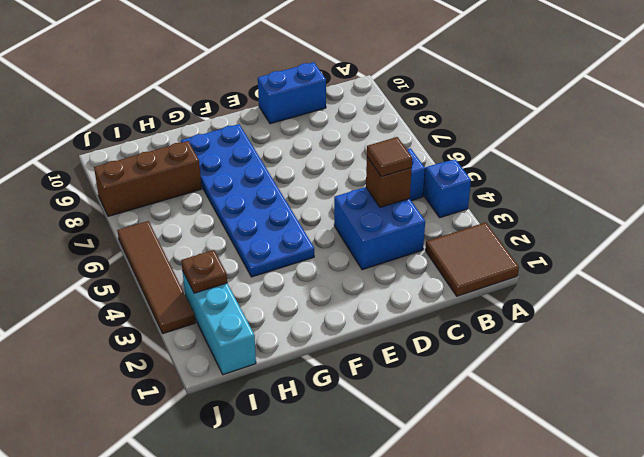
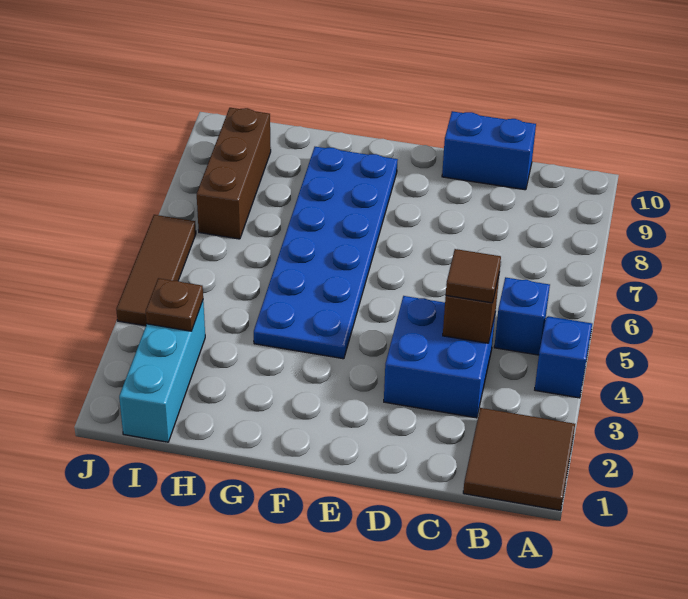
brown brick H8:J8 level 1 -> brown brick I7:I9 level 1
brown tile J3:J6 level 1 -> brown tile J4:J6 level 1

